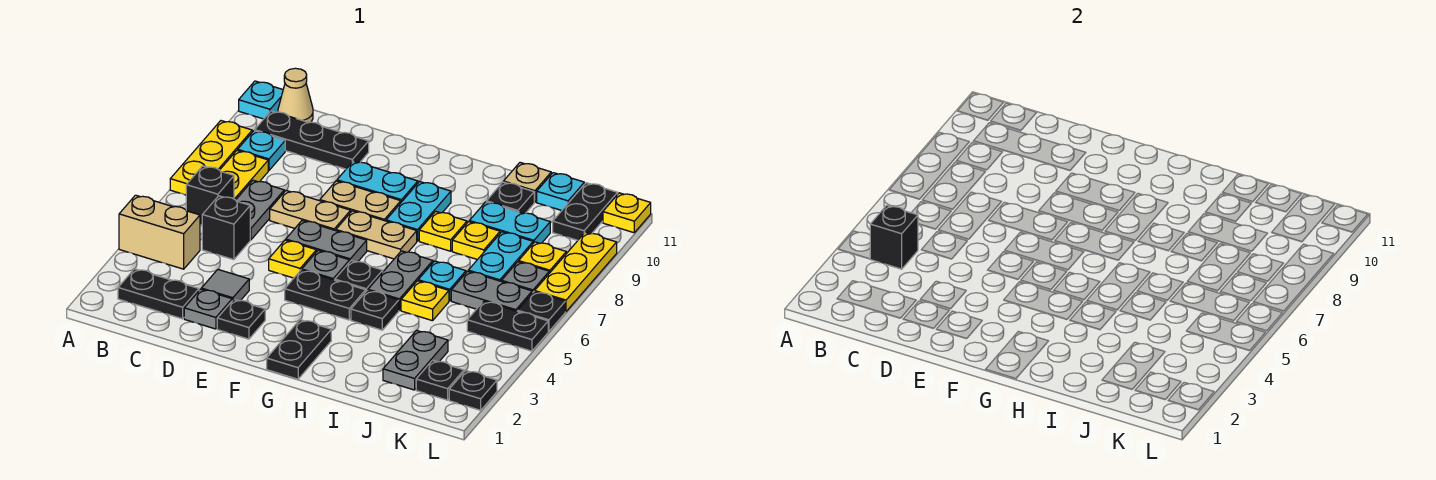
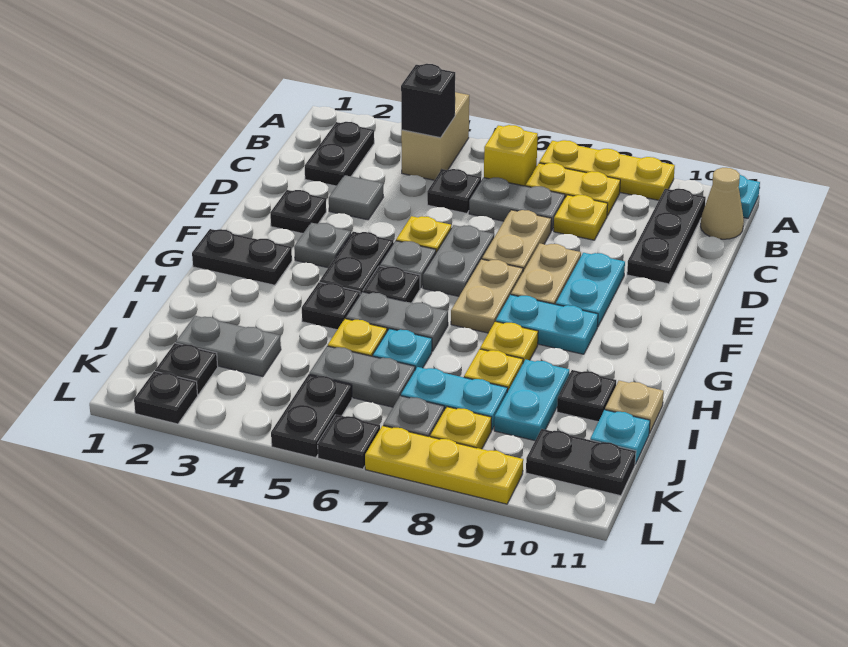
black brick B6 level 1 -> yellow brick B6 level 1
cyan plate B9 level 1 -> none
black brick C5 level 1 -> black plate C5 level 1
grey plate D2 level 1 -> grey plate F3 level 1
grey plate J6:K6 level 1 -> grey plate J5:J6 level 1
yellow plate L11 level 1 -> yellow plate C8 level 1

